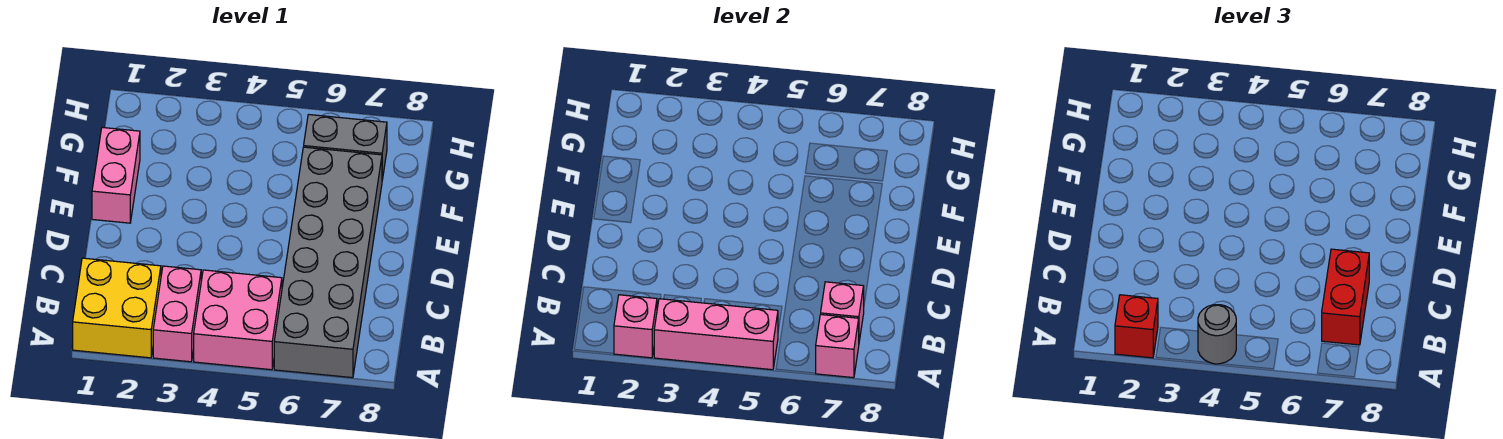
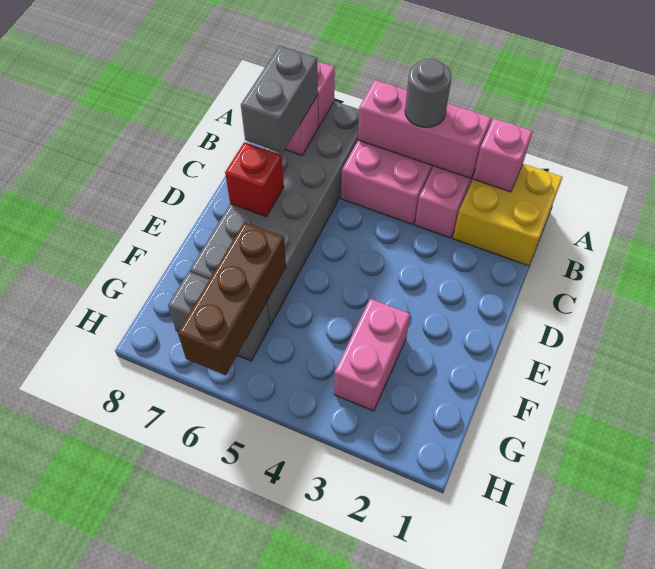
red brick A2 level 3 -> red brick D7 level 2
red brick B7:C7 level 3 -> grey brick B7:C7 level 3
pink brick E1:F1 level 1 -> pink brick F3:G3 level 1
none -> brown brick F6:H6 level 2

